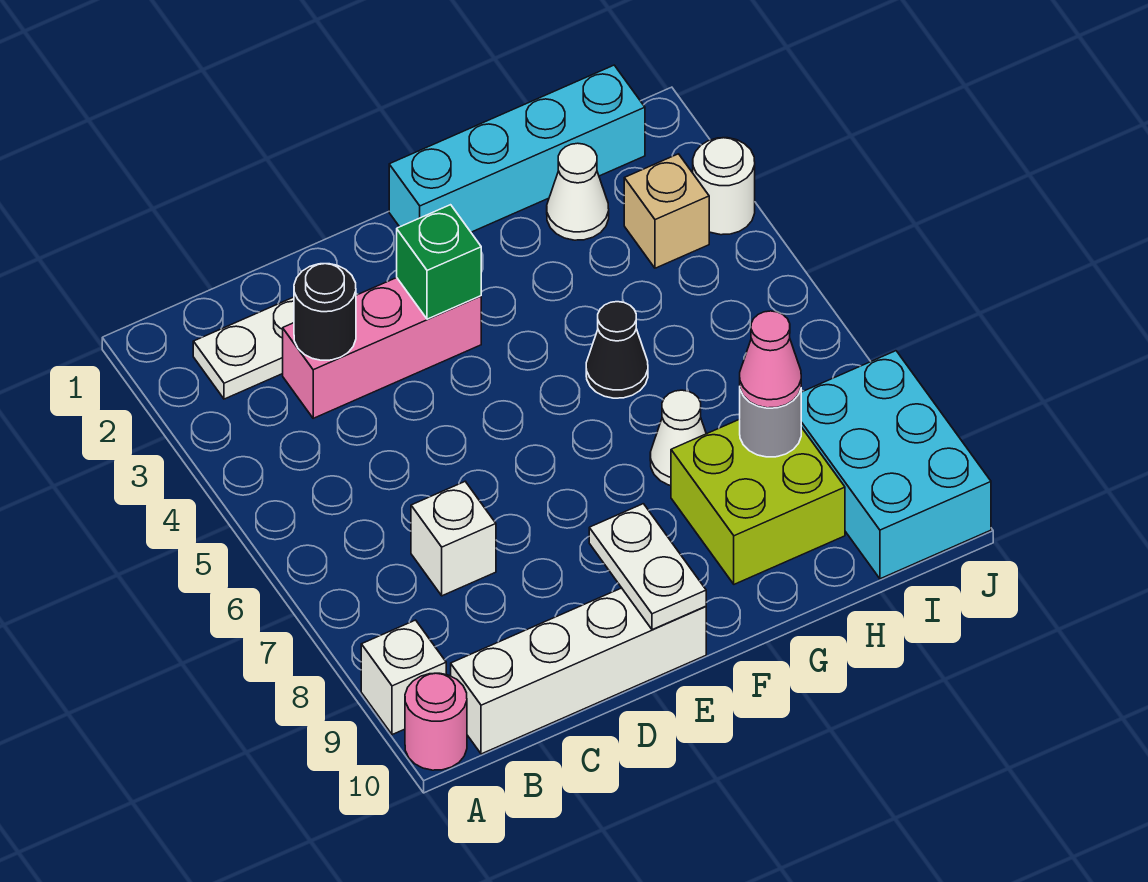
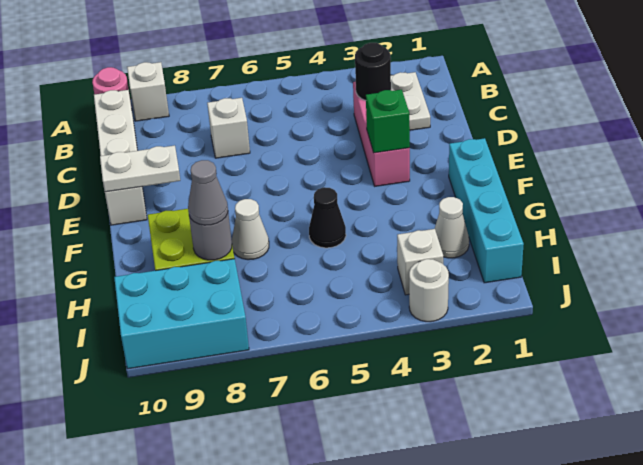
pink cone H8 level 3 -> grey cone H8 level 3
tan brick I3 level 1 -> white brick I3 level 1

